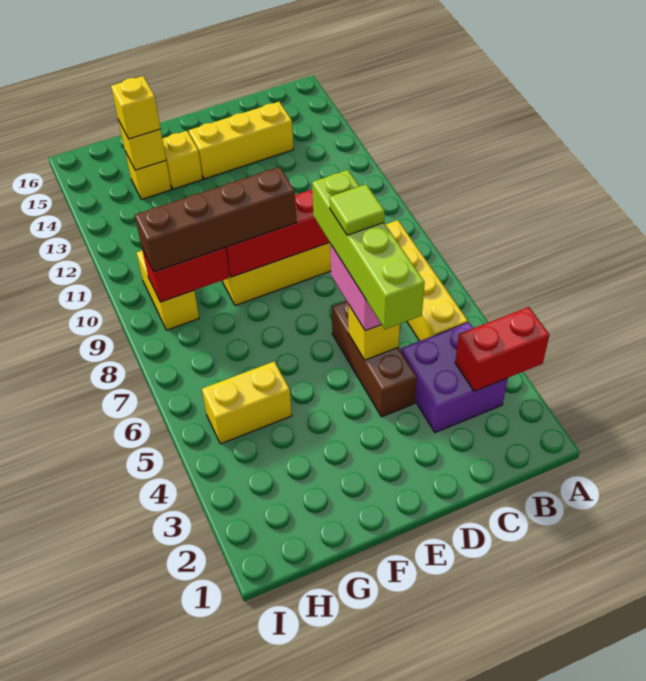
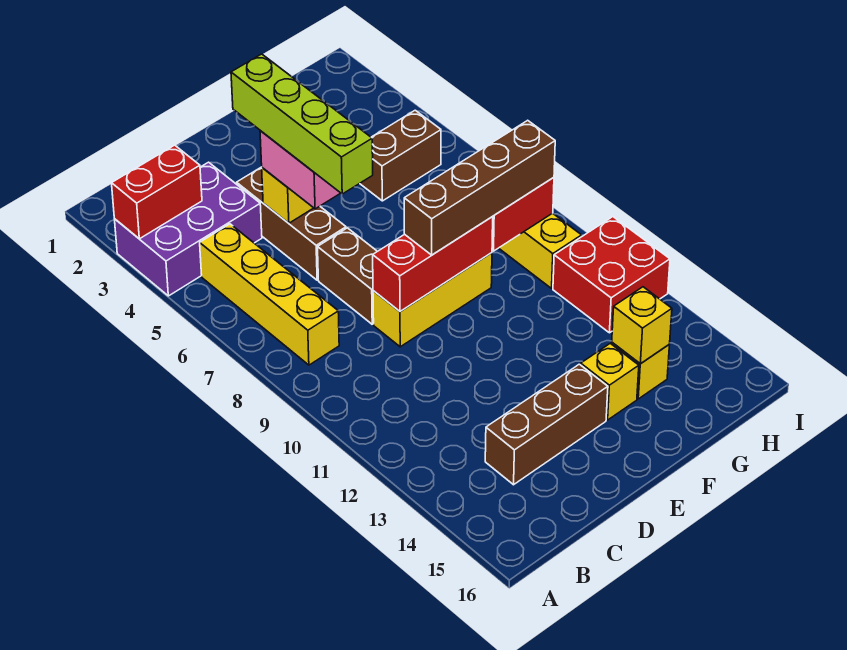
purple brick B3:C4 level 1 -> purple brick A3:C4 level 1
yellow brick C14:E14 level 1 -> brown brick C14:E14 level 1
lime tile D6 level 5 -> none
none -> brown brick D7:D8 level 1
yellow brick G5:H5 level 1 -> brown brick G5:H5 level 1
yellow brick G14 level 3 -> none
none -> red brick H11:I12 level 1

